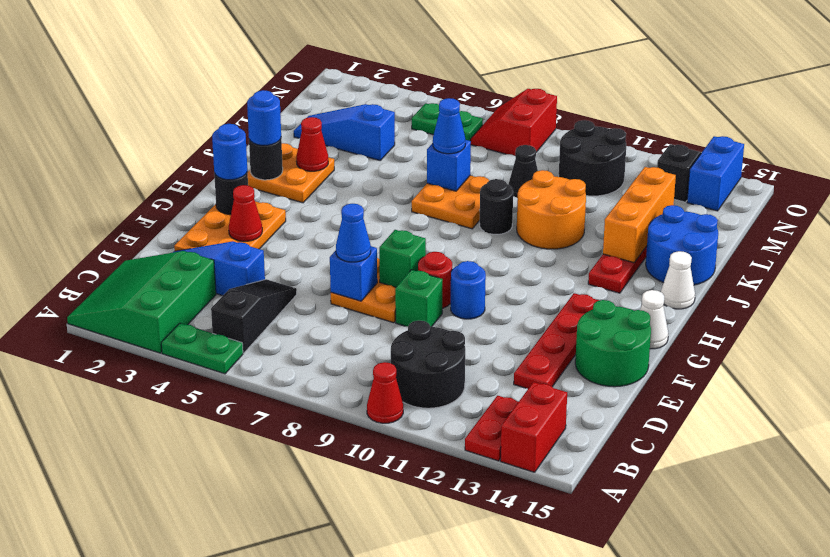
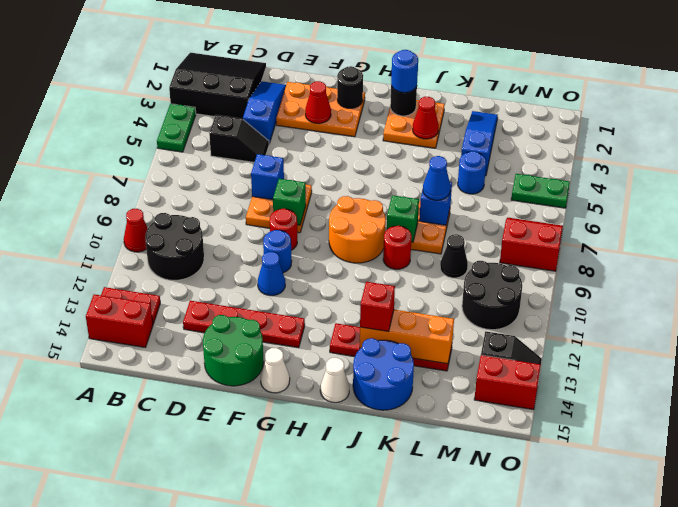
green slope A1:C3 level 1 top 3 -> black slope A1:C3 level 1 top 3
black slope B5:D5 level 1 top B -> black slope C5:D5 level 1 top C
blue cone E7 level 3 -> blue cone F11 level 1
green brick E9 level 1 -> green brick J8 level 2
blue round brick G2 level 3 -> blue round brick L5 level 1
black round brick J9 level 1 -> red round brick J9 level 1
orange round brick J10:K11 level 1 -> orange round brick H8:I9 level 1
none -> red brick J13 level 3
green plate N5:N6 level 1 -> green plate N5:O5 level 1
blue brick N14:O14 level 1 -> red brick N14:O14 level 1

